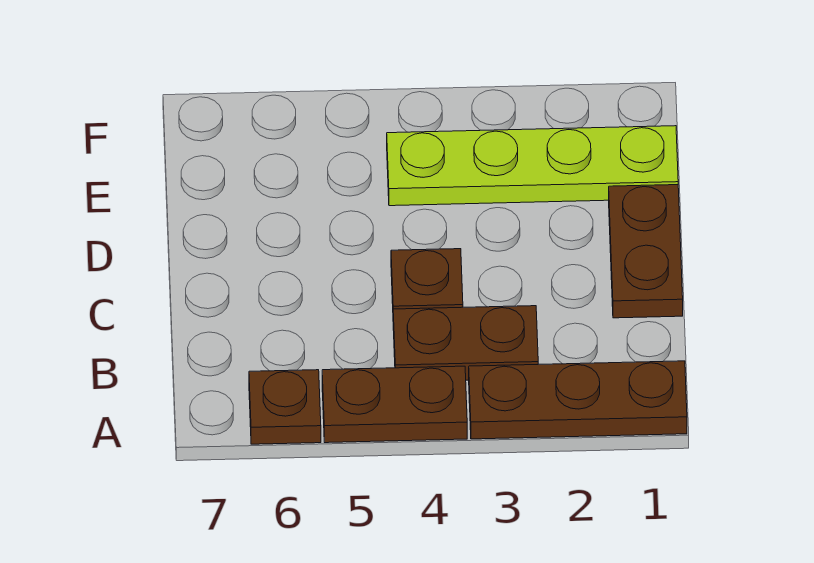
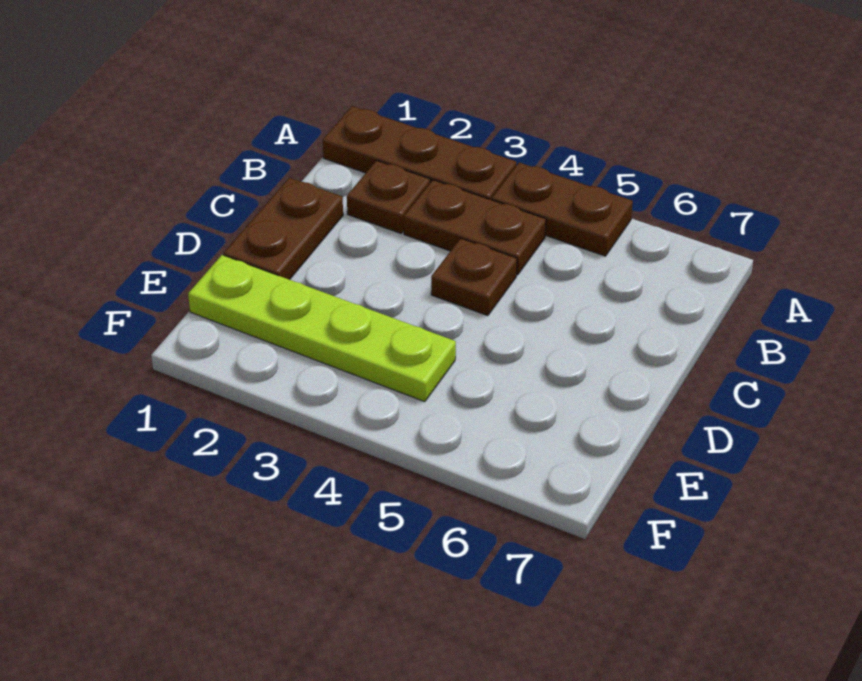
brown plate A6 level 1 -> brown plate B2 level 1

